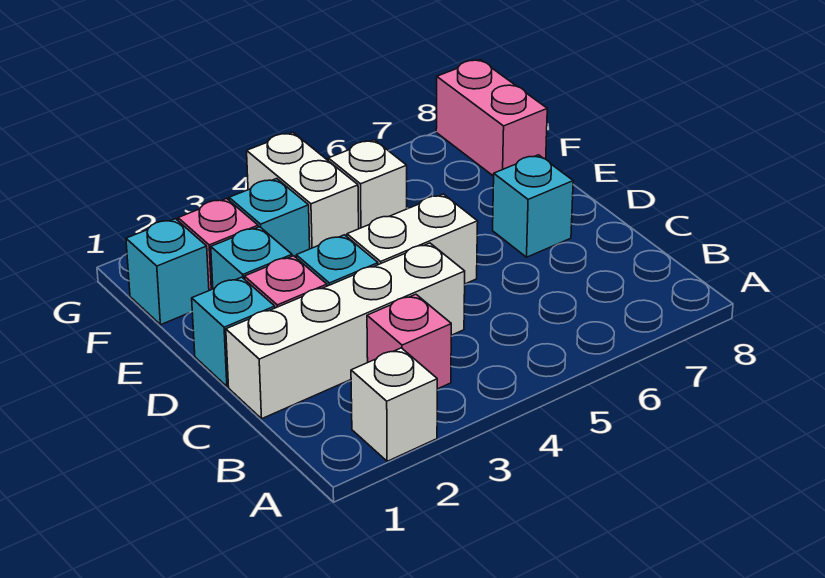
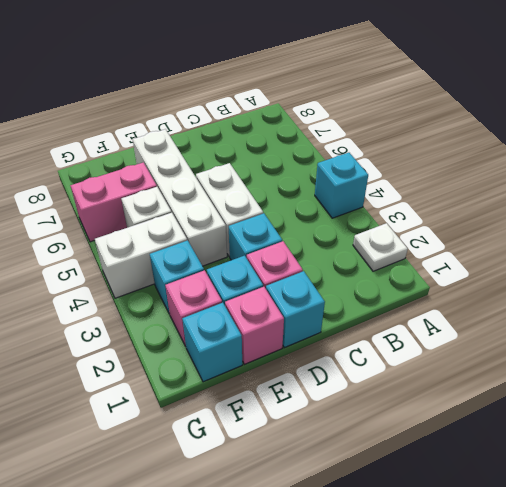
white brick A2 level 1 -> white plate A2 level 1
pink brick B3 level 1 -> pink brick E1 level 1
white brick C1:C4 level 1 -> white brick E4:E7 level 1
cyan brick D7 level 1 -> cyan brick A4 level 1
pink brick F8:G8 level 1 -> pink brick F6:G6 level 1

